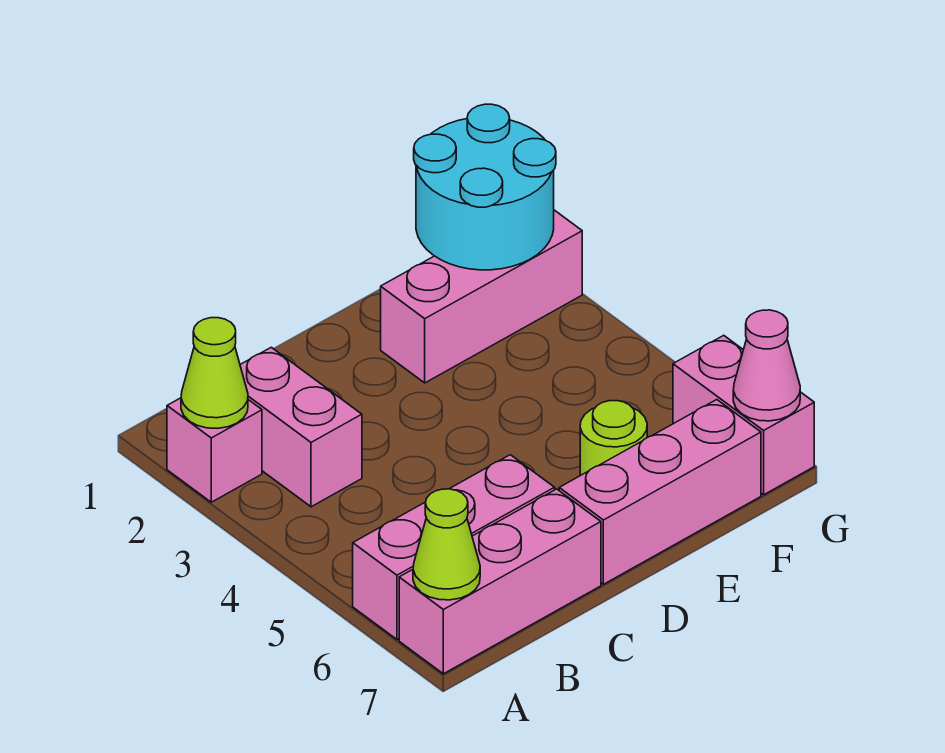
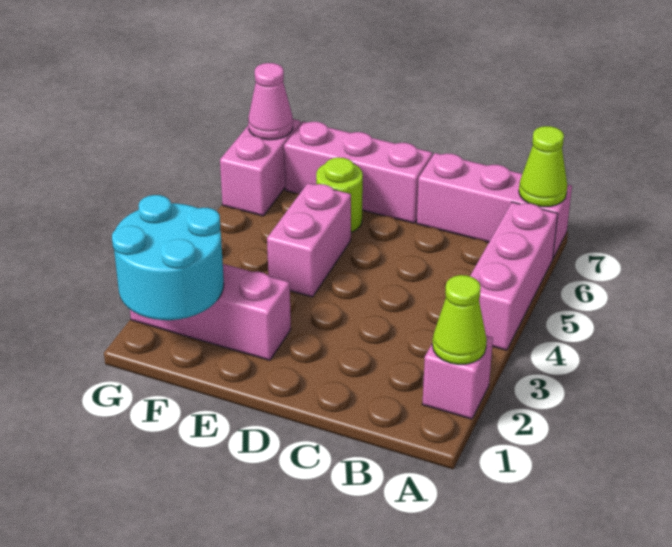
pink brick A6:C6 level 1 -> pink brick A4:A6 level 1
pink brick B2:B3 level 1 -> pink brick E4:E5 level 1

